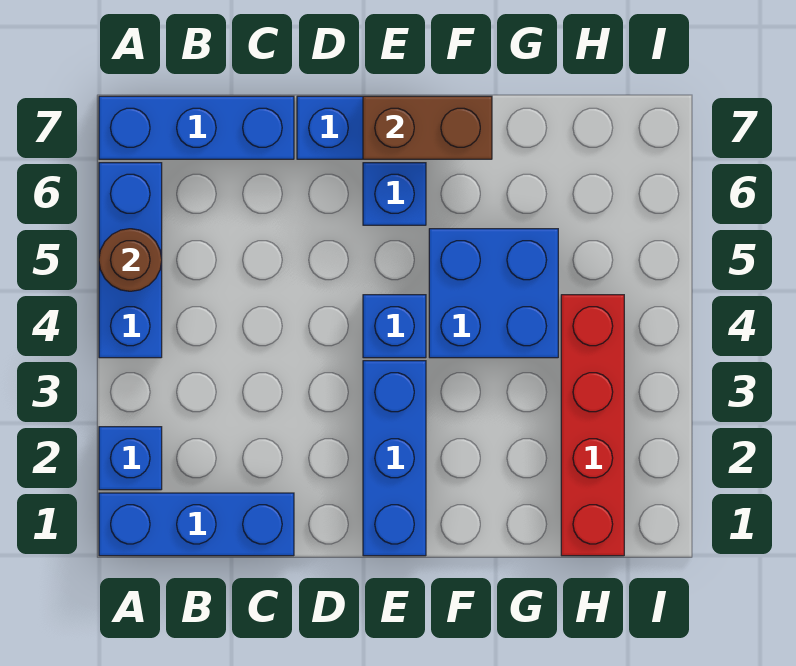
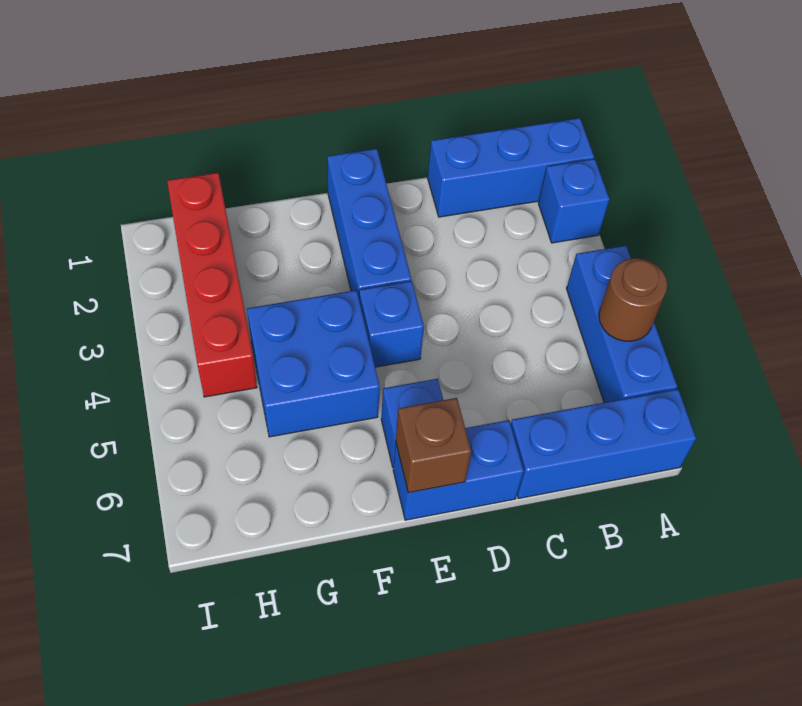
brown brick E7:F7 level 2 -> brown brick E7 level 2

